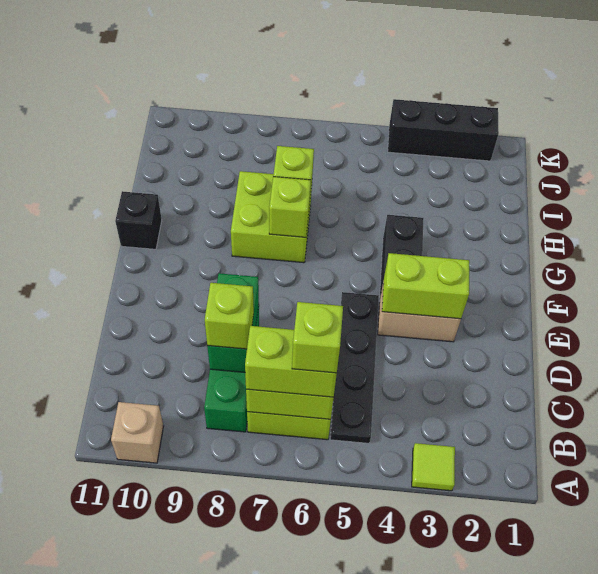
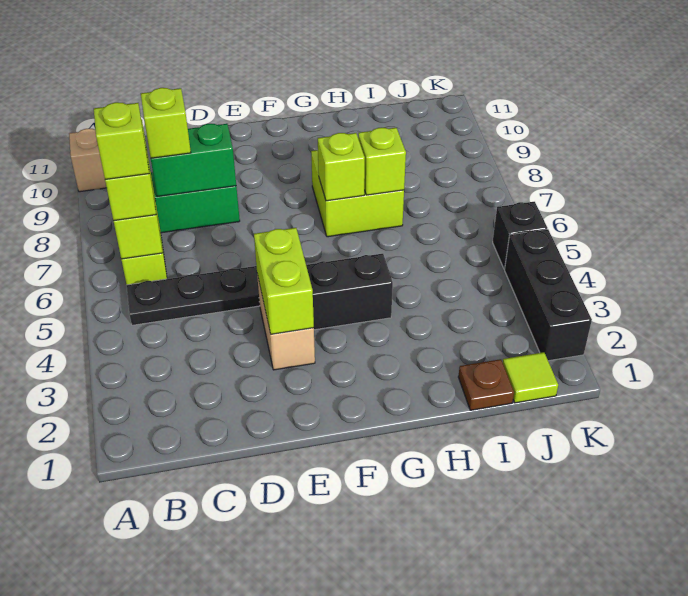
lime tile A3 level 1 -> lime tile J1 level 1
black brick G11 level 1 -> black brick K5 level 1
none -> brown plate I1 level 1

